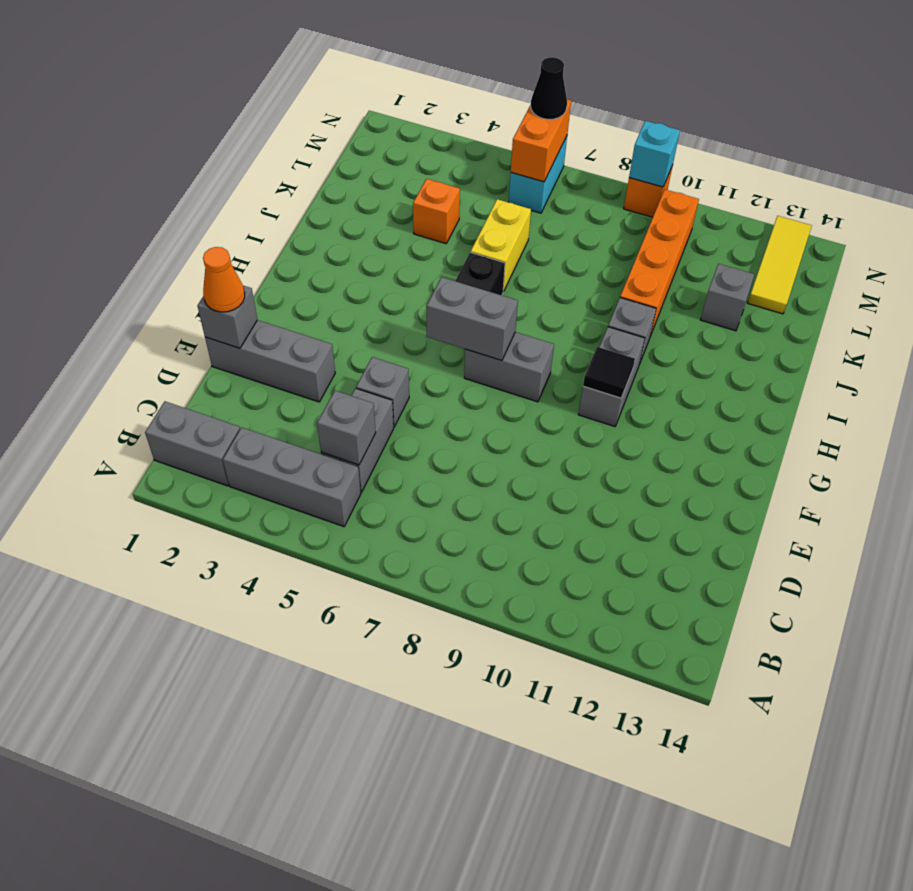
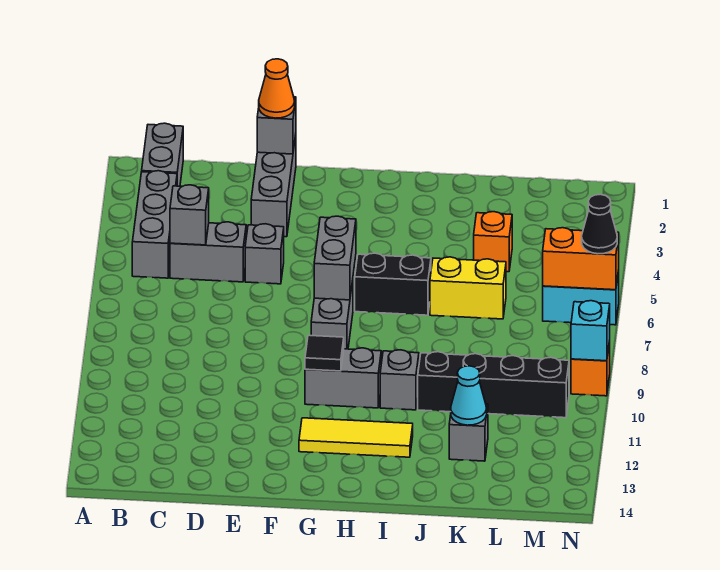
orange brick J10:M10 level 1 -> black brick J10:M10 level 1
none -> cyan cone K12 level 2
yellow tile L13:N13 level 1 -> yellow tile G12:I12 level 1

